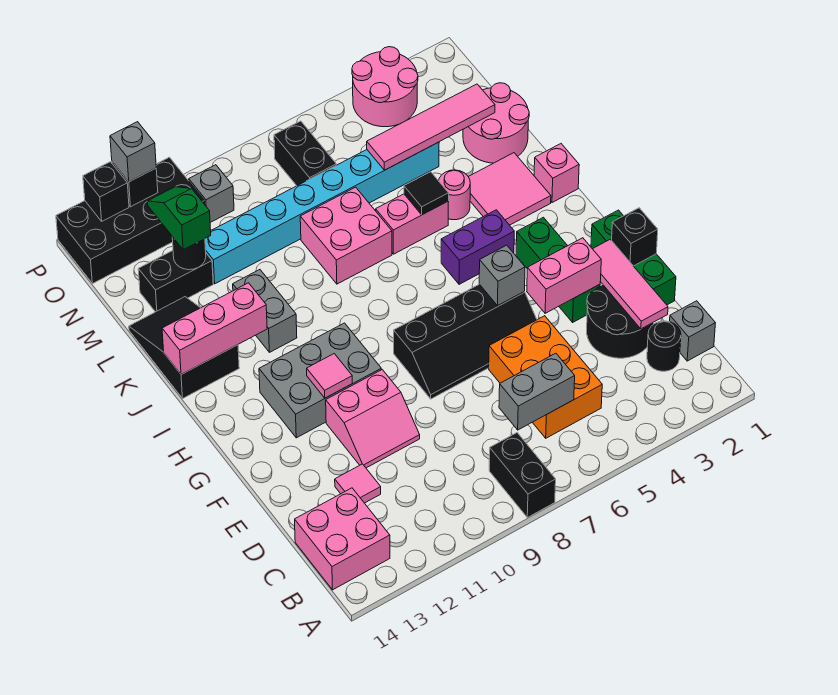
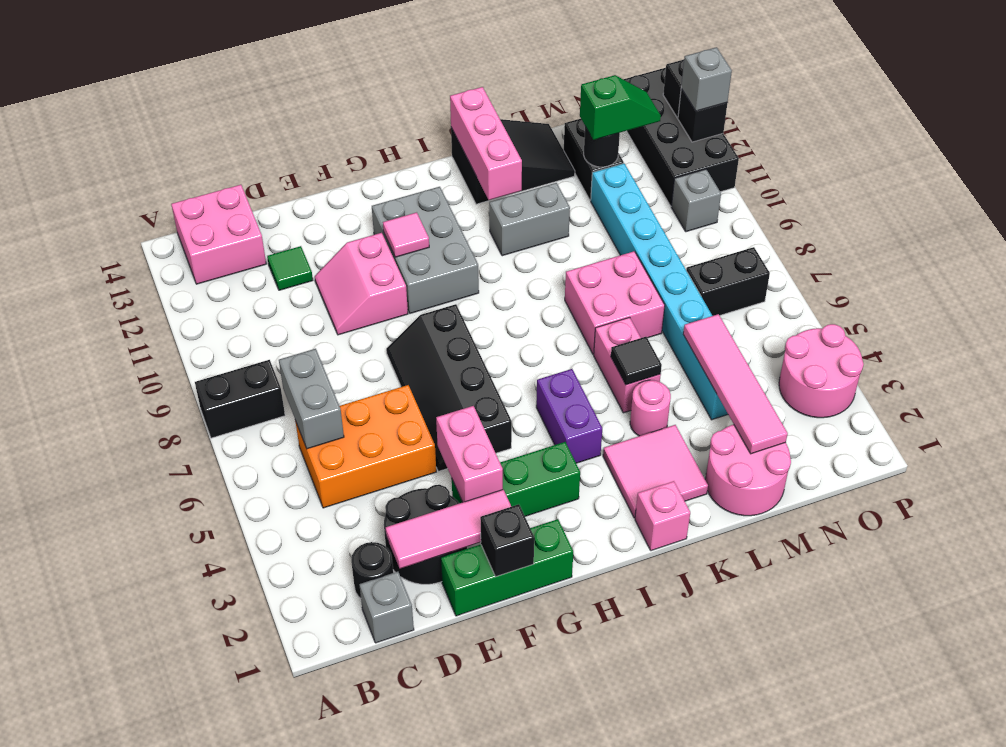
pink tile D12 level 1 -> green tile D12 level 1
grey brick G5 level 2 -> none

